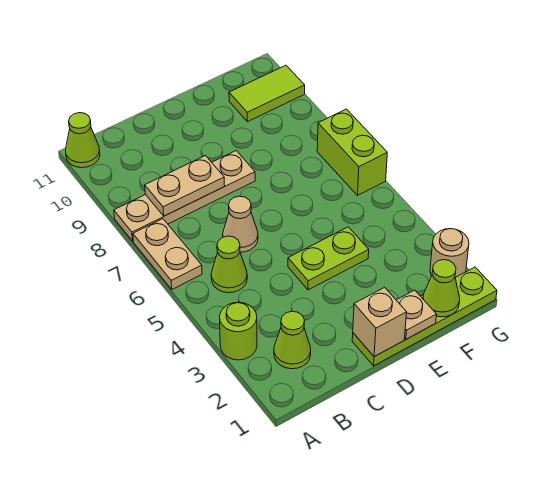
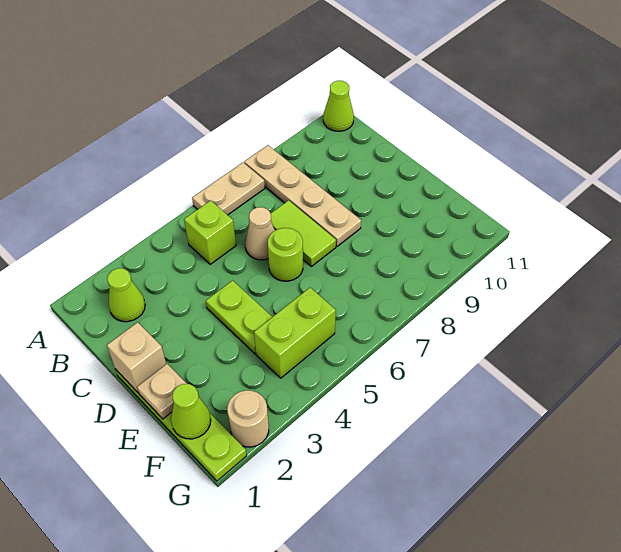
lime round brick A3 level 1 -> lime round brick D6 level 1
lime cone B5 level 1 -> lime brick B5 level 1
tan plate B8:C8 level 2 -> none
lime tile F10:G10 level 1 -> lime tile C7:D7 level 1
lime brick G6:G7 level 1 -> lime brick F4:F5 level 1

